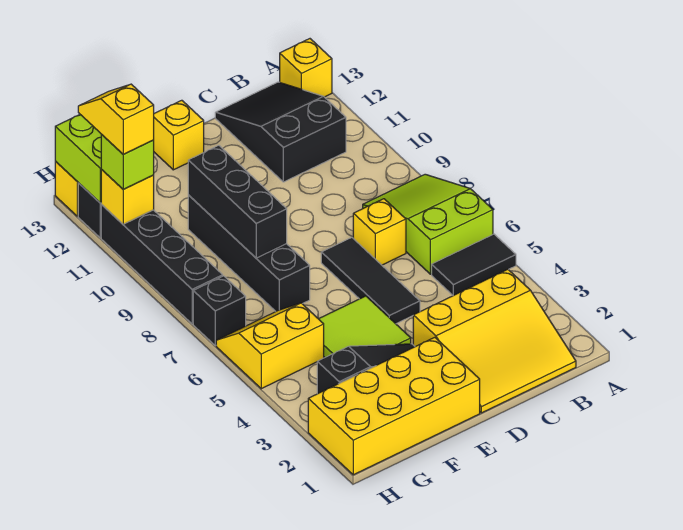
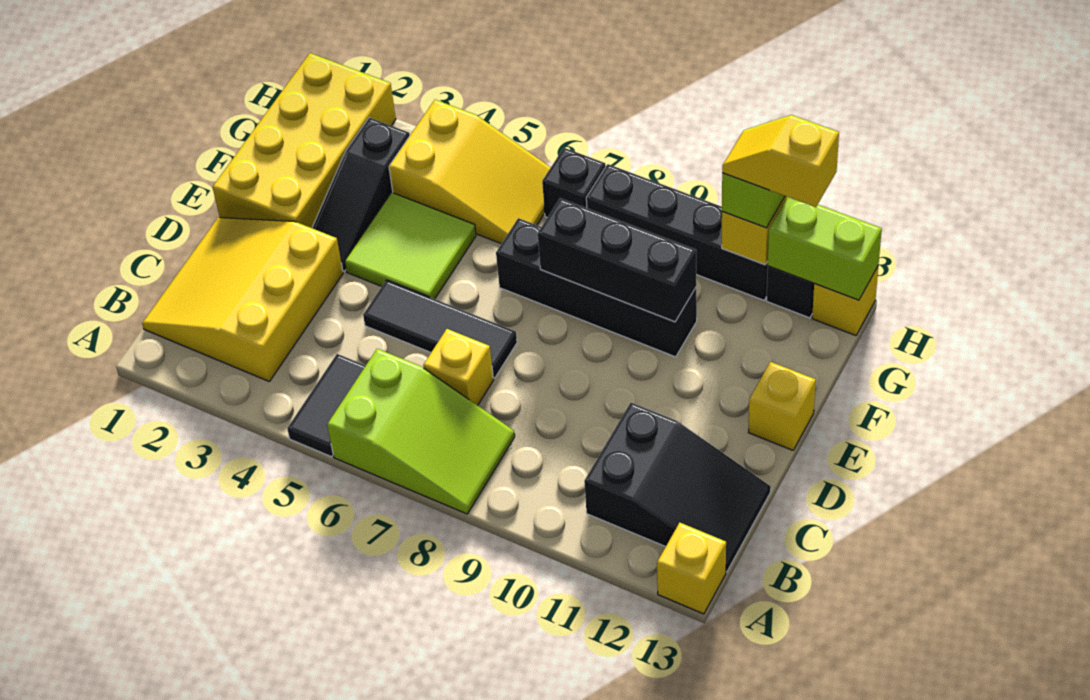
yellow slope G5:H6 level 1 top 5 -> yellow slope G4:H6 level 1 top 4
yellow slope H11:H12 level 4 top 11 -> yellow slope H11:H12 level 4 top 12

